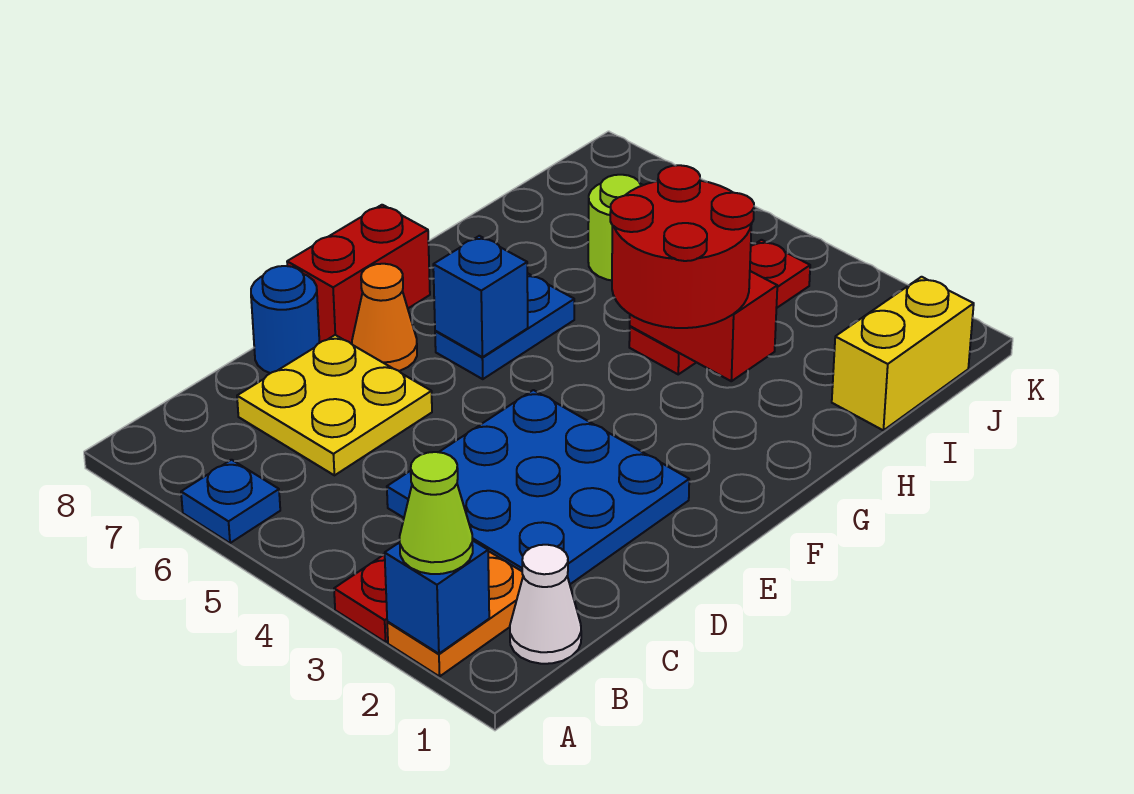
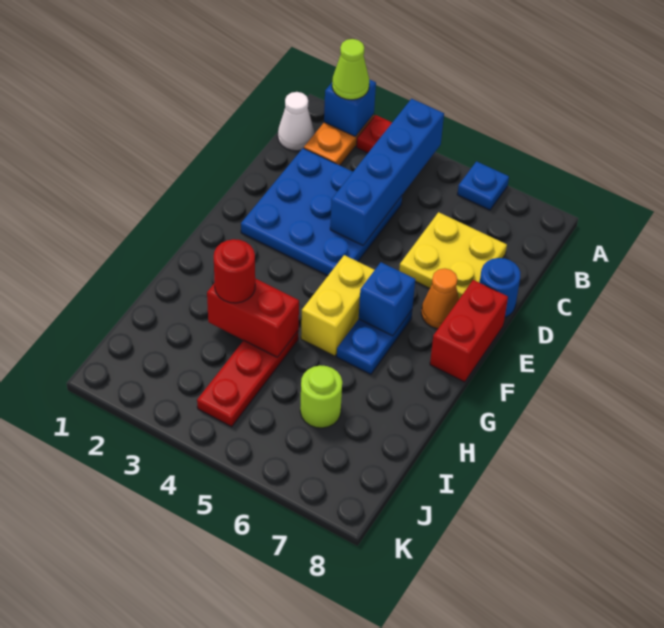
none -> blue brick A4:D4 level 2
red round brick G3:H4 level 3 -> red round brick H3 level 3
yellow brick I1:J1 level 1 -> yellow brick F5:G5 level 1

